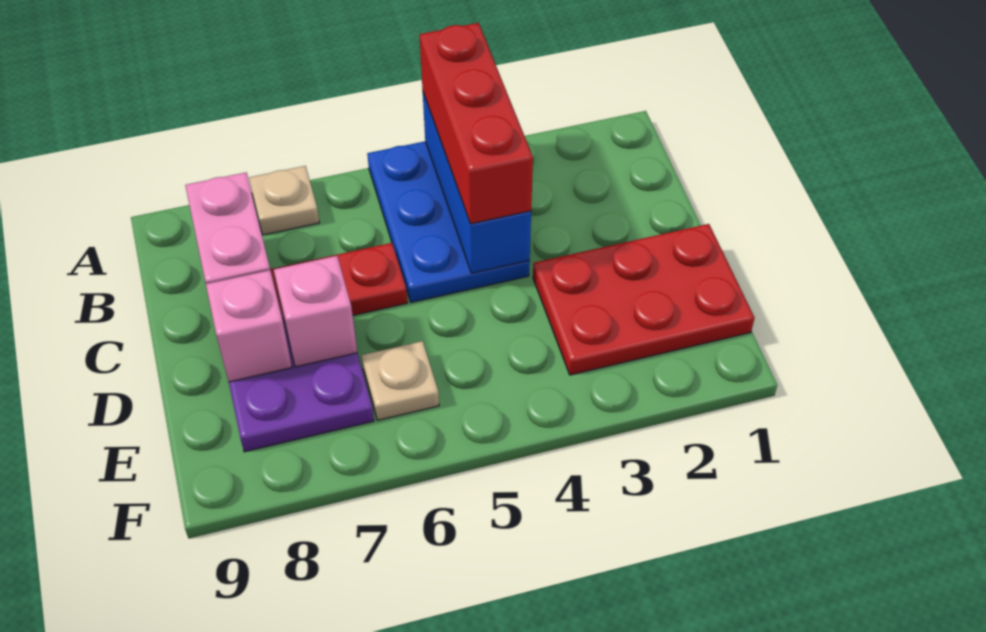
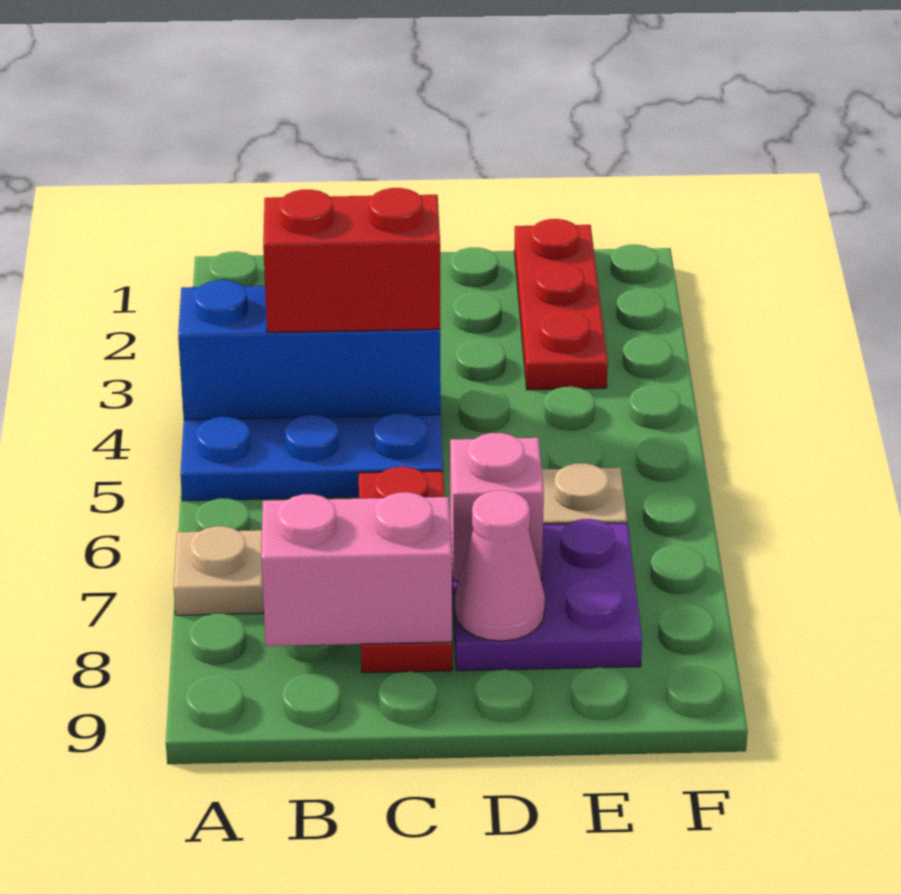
red brick A4:C4 level 3 -> red brick B4:C4 level 3
red plate D1:E3 level 1 -> red plate E1:E3 level 1
pink brick D8 level 2 -> pink cone D8 level 2

